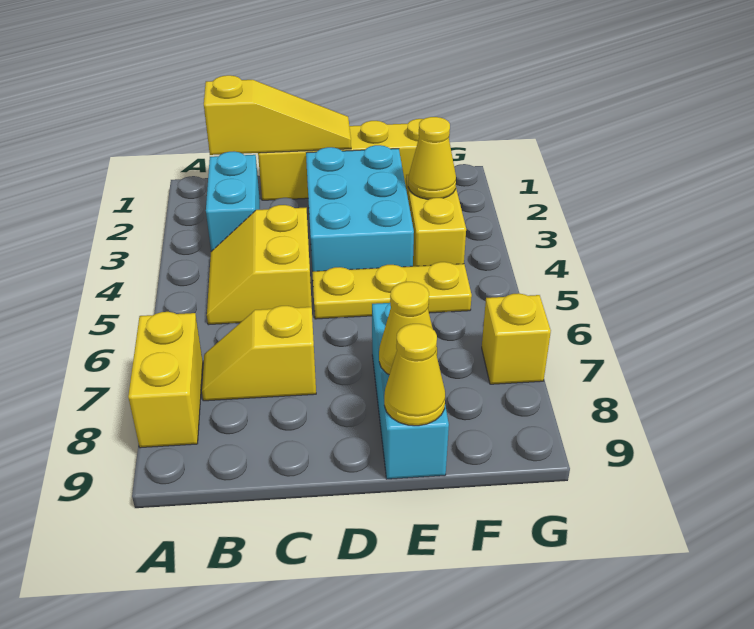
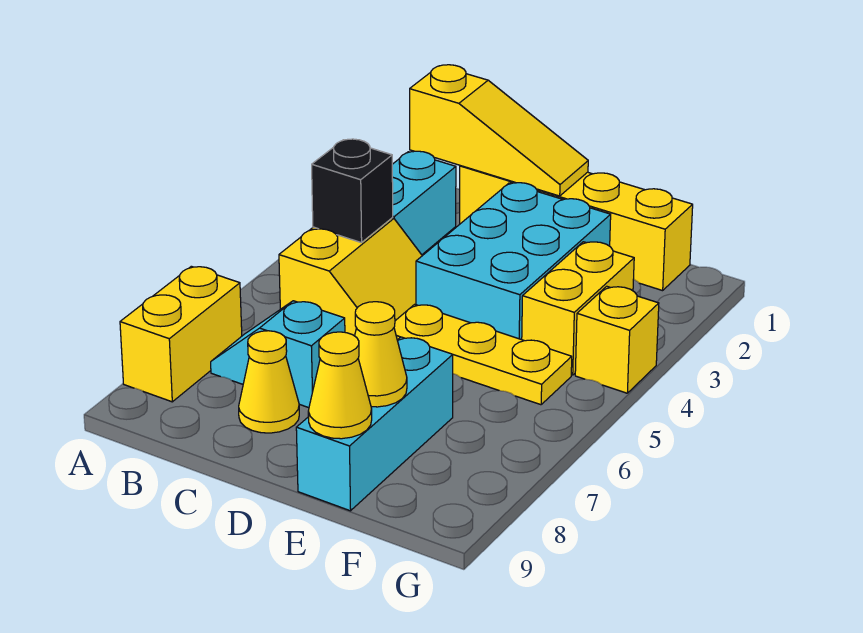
yellow slope B4:C5 level 1 top C -> yellow slope B4:C5 level 1 top B
none -> black brick B4 level 2
yellow slope B7:C7 level 1 top C -> cyan slope B7:C7 level 1 top C
yellow cone F3 level 2 -> yellow cone C8 level 1
yellow brick G7 level 1 -> yellow brick G4 level 1

